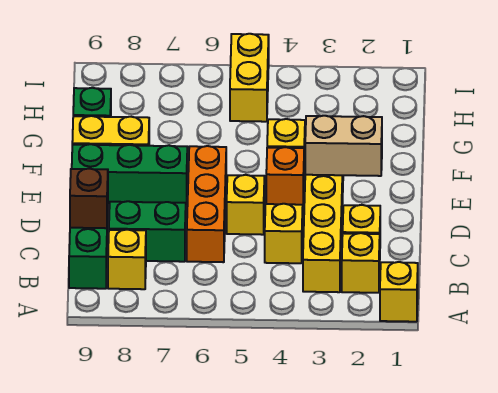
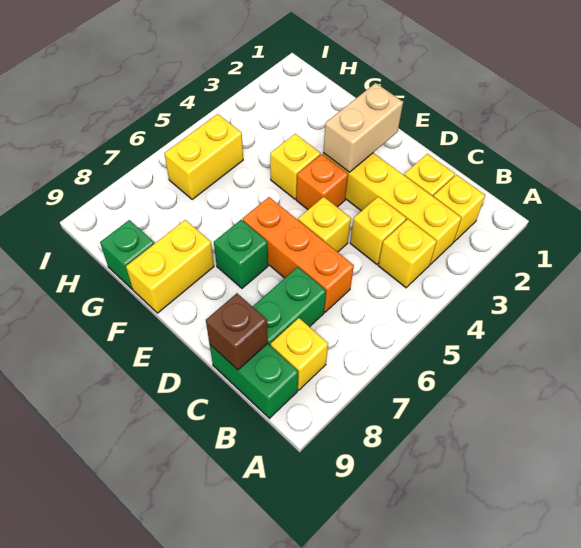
yellow brick A1 level 1 -> yellow brick B4 level 1
green brick E7:E9 level 1 -> green brick E7 level 1
yellow brick H5:I5 level 1 -> yellow brick H5:H6 level 1

